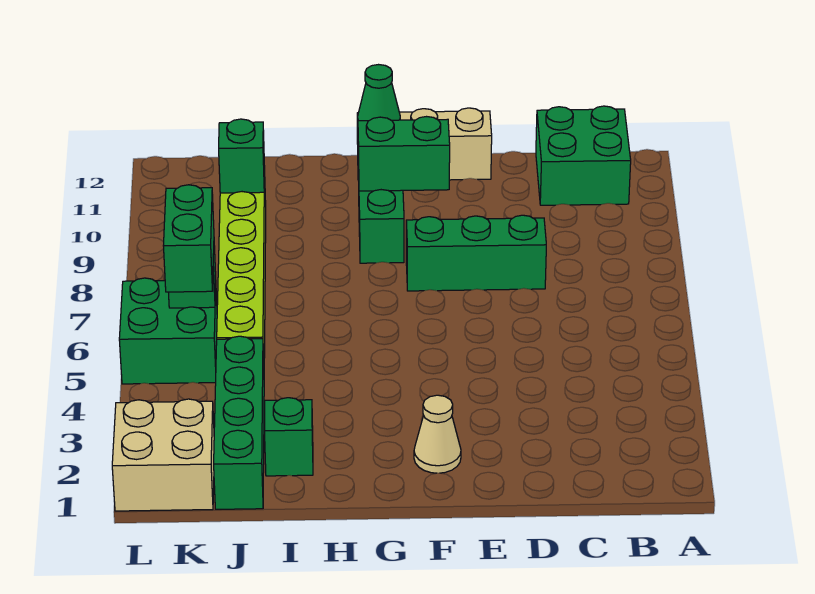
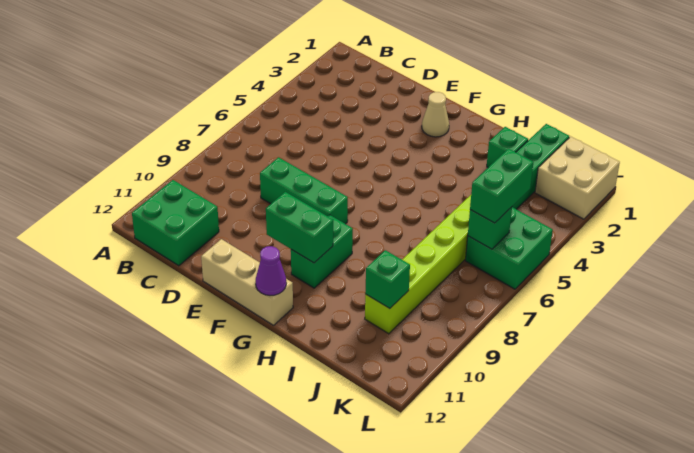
green cone G12 level 2 -> purple cone G12 level 2

